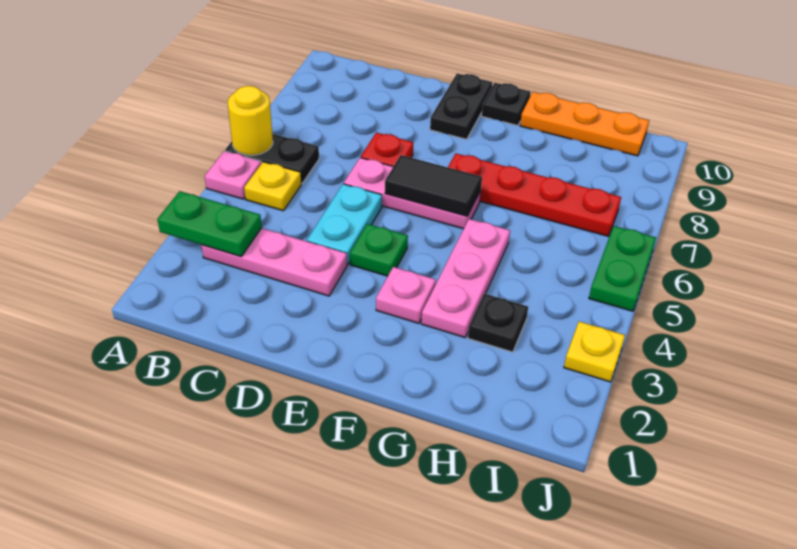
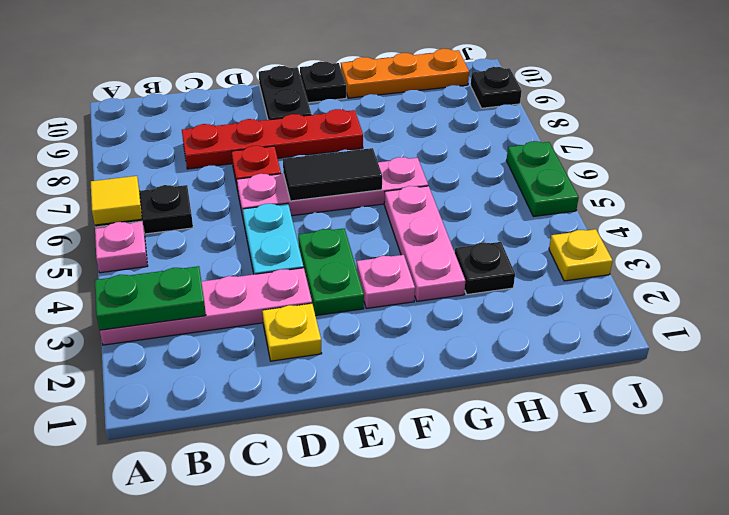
yellow round brick A6 level 2 -> yellow tile A6 level 2
pink plate B3:D3 level 1 -> pink plate A3:D3 level 1
yellow plate B5 level 1 -> yellow plate D2 level 1
pink plate D6:F6 level 1 -> pink plate D6:G6 level 1
green plate E4 level 1 -> green plate E3:E4 level 1
red plate F7:I7 level 1 -> red plate C8:F8 level 1
none -> black plate J9 level 1

